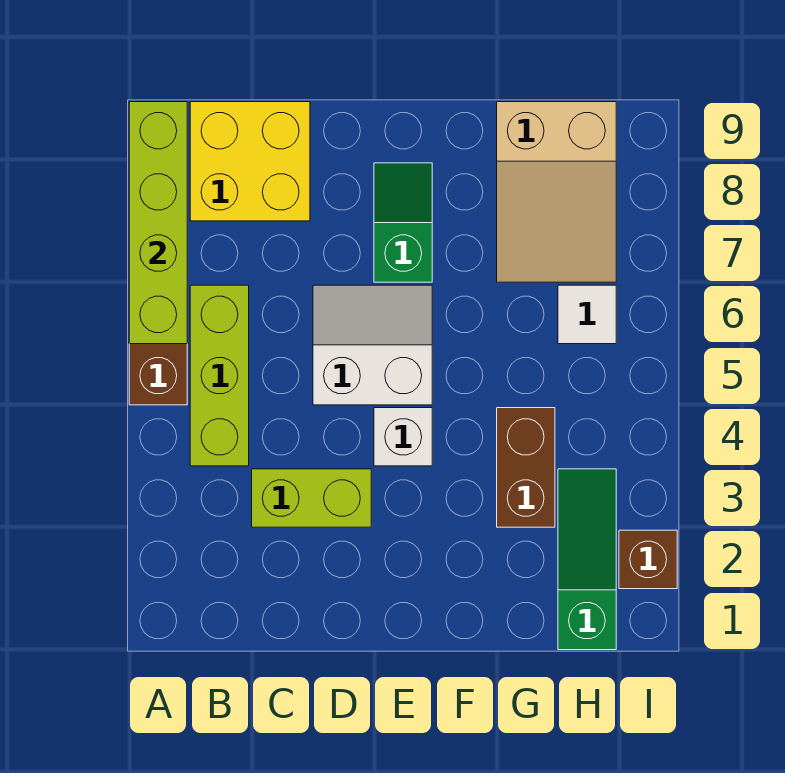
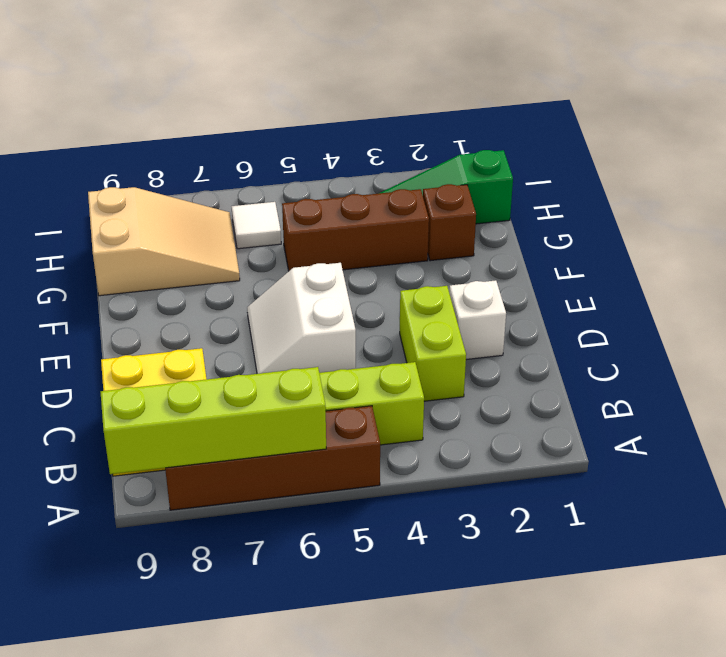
white brick E4 level 1 -> white brick D2 level 1
green slope E7:E8 level 1 top 7 -> none
brown brick G3:G4 level 1 -> brown brick G3:G5 level 1
brown brick I2 level 1 -> brown brick G2 level 1

